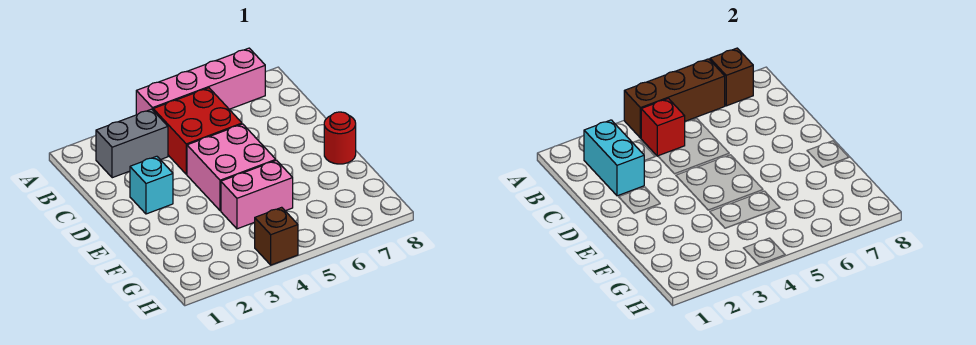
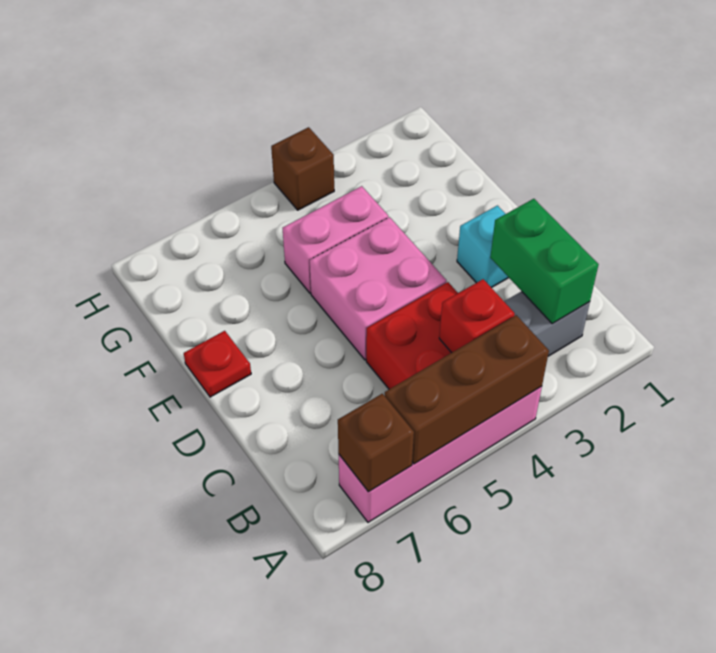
cyan brick B2:C2 level 2 -> green brick B2:C2 level 2
red round brick E8 level 1 -> red plate E8 level 1

